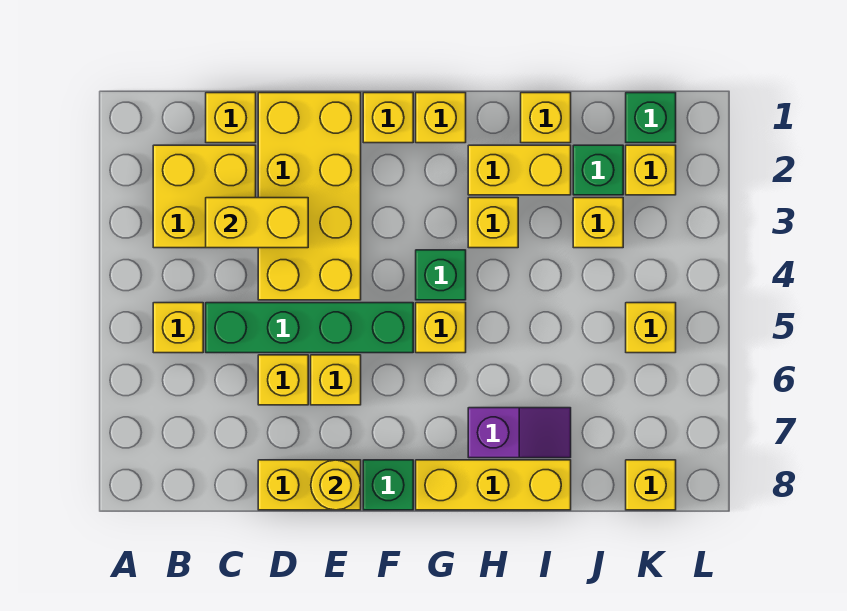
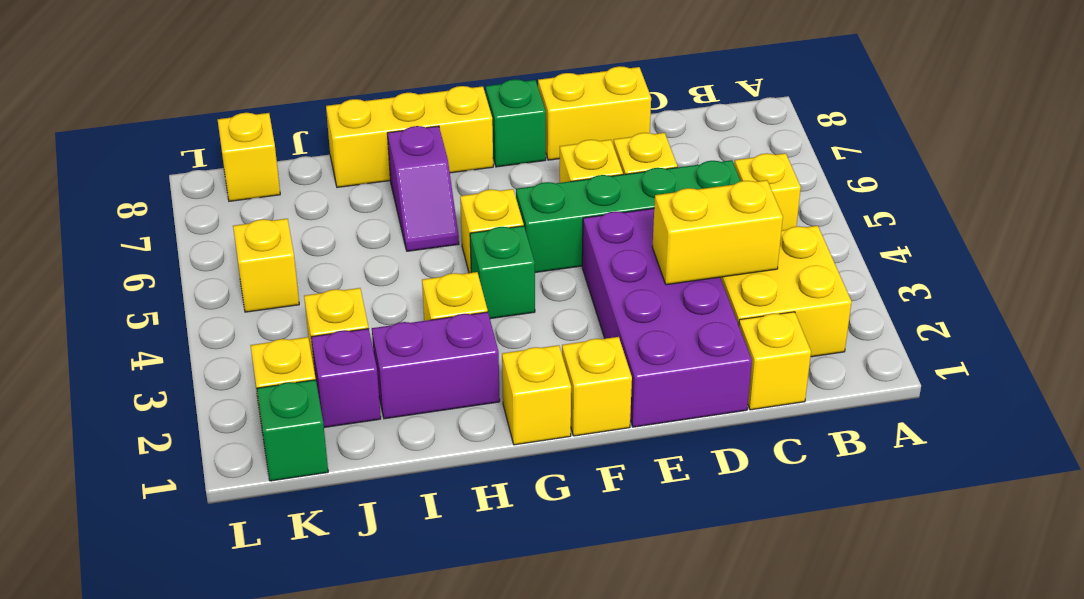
yellow brick D1:E4 level 1 -> purple brick D1:E4 level 1
yellow round brick E8 level 2 -> none
yellow brick H2:I2 level 1 -> purple brick H2:I2 level 1
purple slope H7:I7 level 1 top H -> purple slope H6:H7 level 1 top 7
yellow brick I1 level 1 -> none
green brick J2 level 1 -> purple brick J2 level 1

